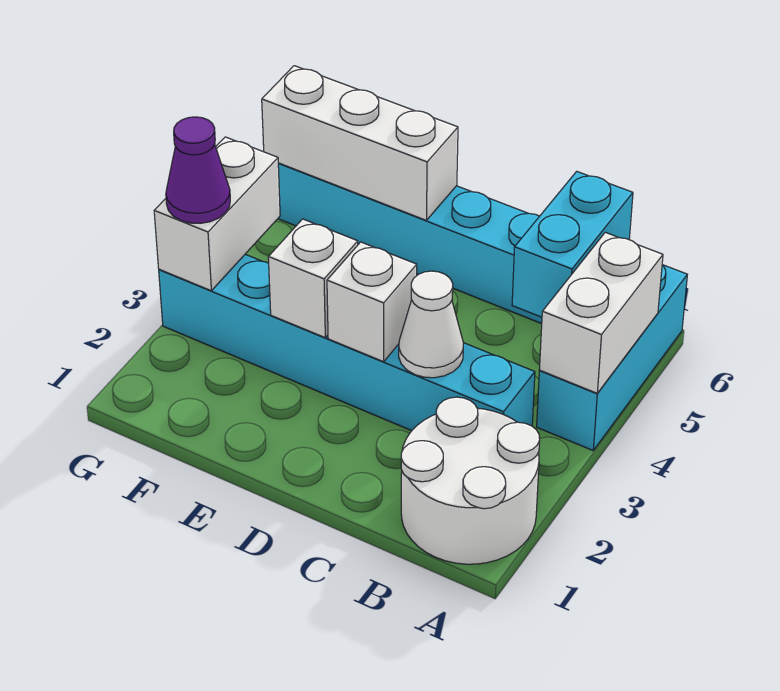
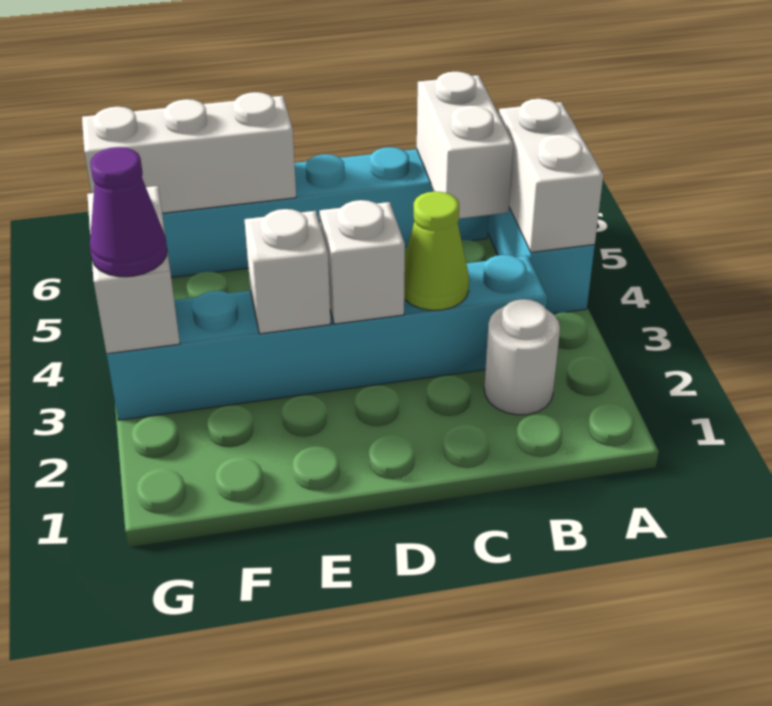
white round brick A1:B2 level 1 -> white round brick B2 level 1
cyan brick B5:B6 level 2 -> white brick B5:B6 level 2
white cone C3 level 2 -> lime cone C3 level 2

